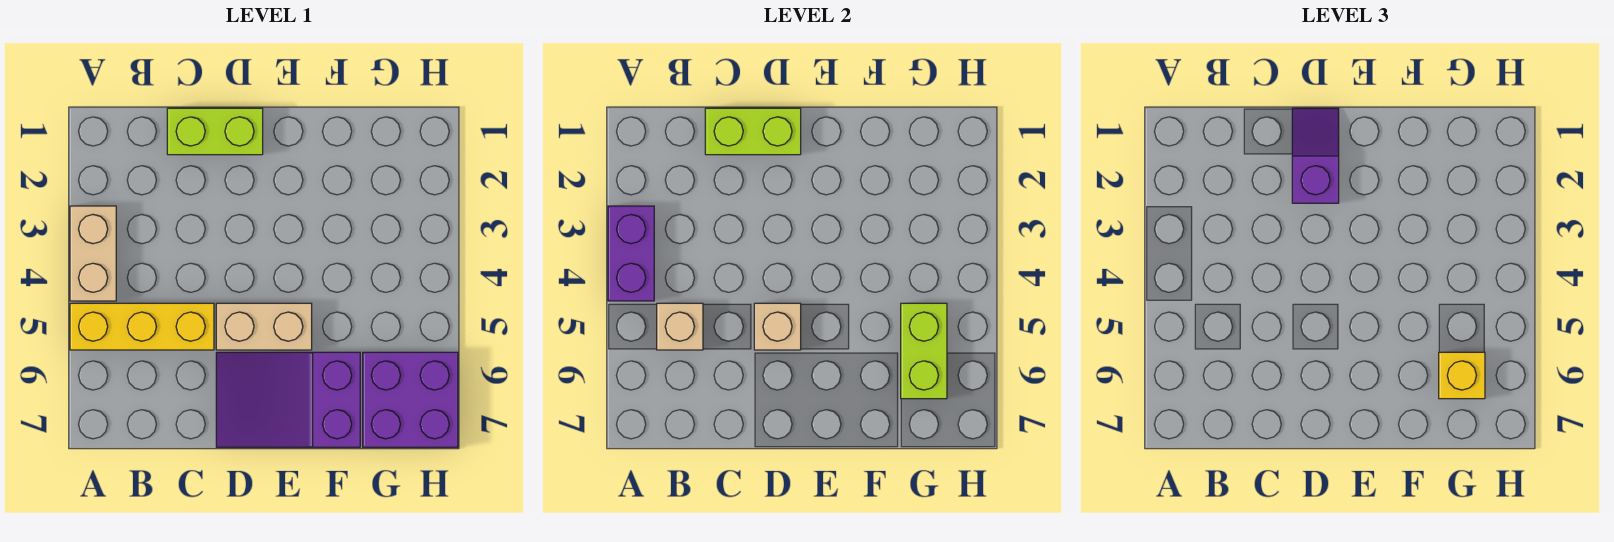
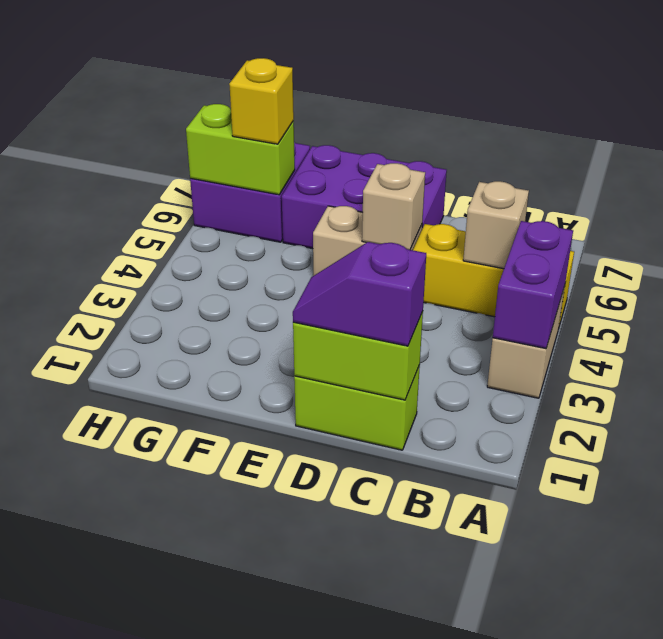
purple slope D1:D2 level 3 top 2 -> purple slope C1:D1 level 3 top C
purple slope D6:F7 level 1 top F -> purple brick D6:F7 level 1
lime brick G5:G6 level 2 -> lime brick G6:H6 level 2

